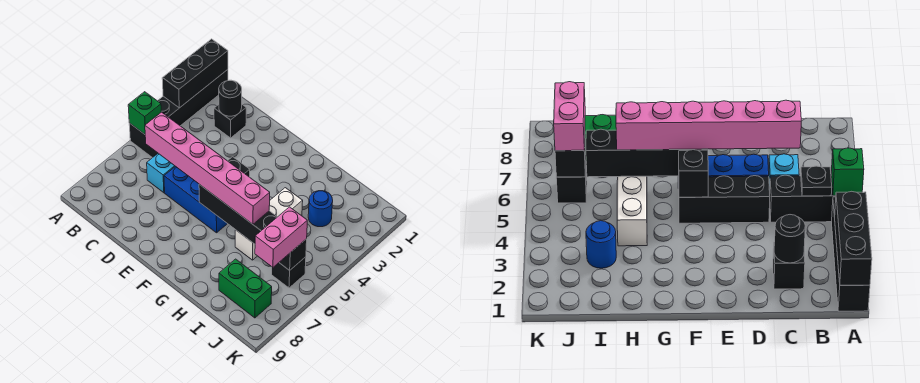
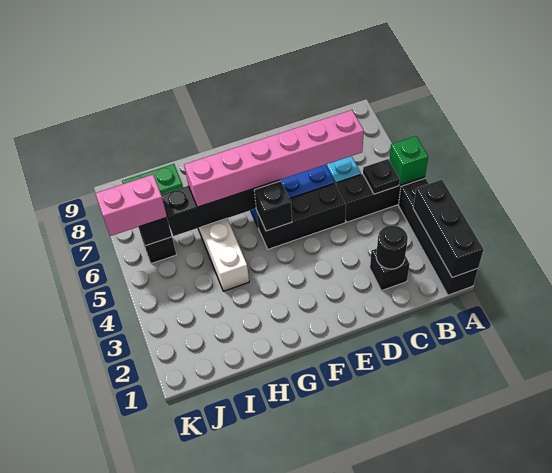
blue round brick I3 level 1 -> none
pink brick J6:J7 level 3 -> pink brick J6:K6 level 3

